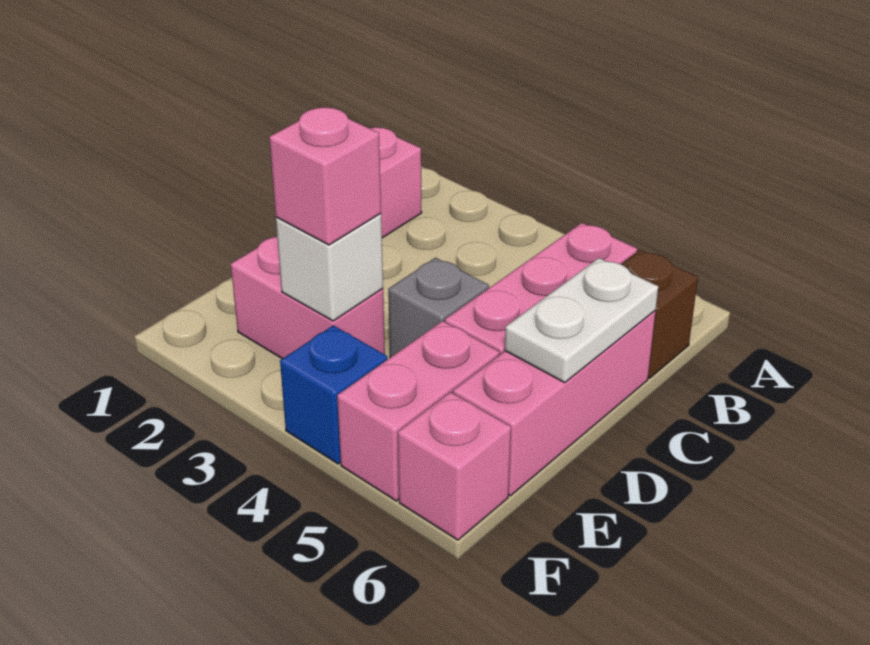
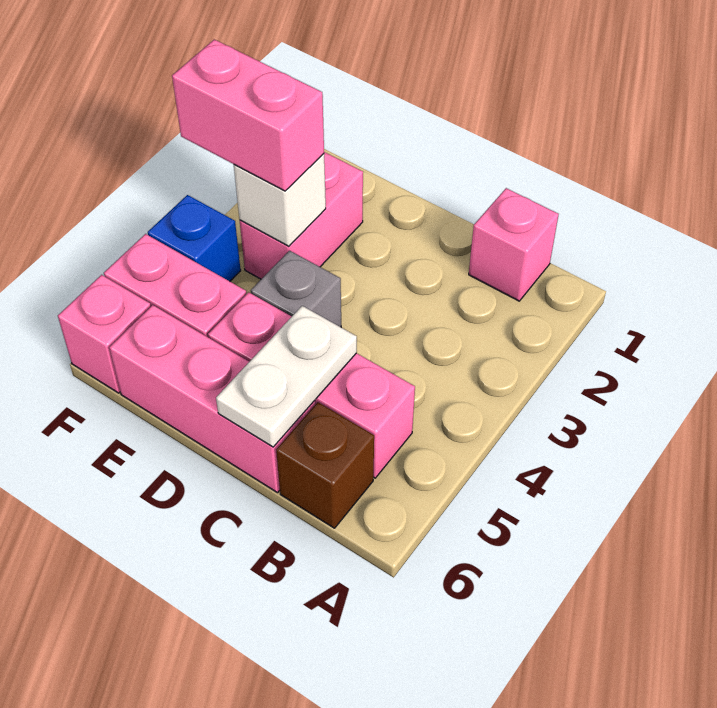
white plate C6:D6 level 2 -> white plate C5:C6 level 2
pink brick E3 level 3 -> pink brick E3:F3 level 3

